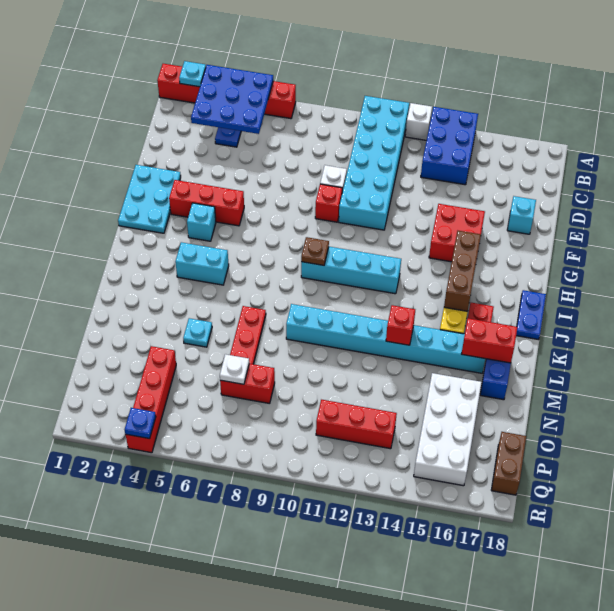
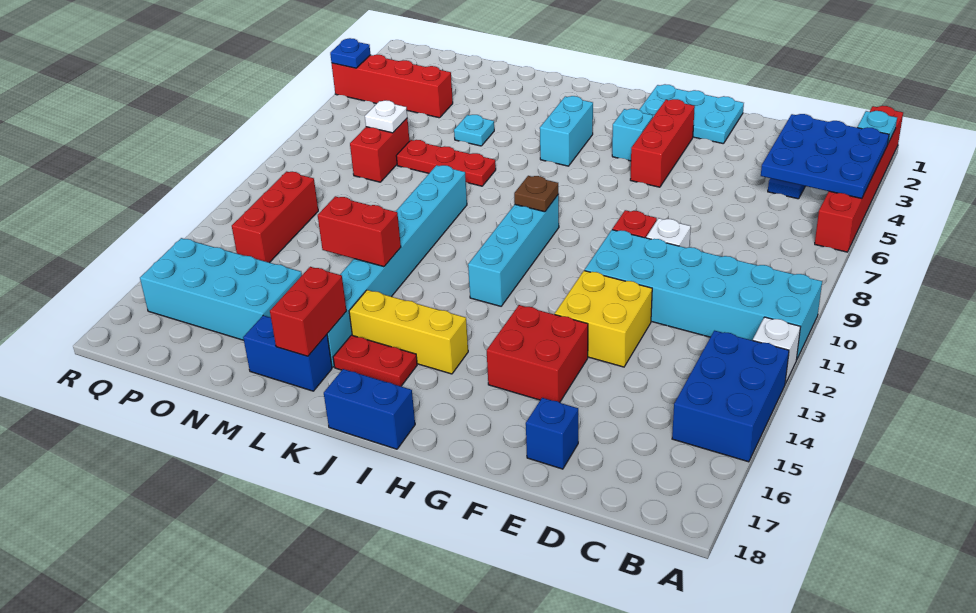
blue brick A13:C14 level 1 -> blue brick A13:B15 level 1
none -> yellow brick E12:F13 level 1
cyan brick E17 level 1 -> blue brick E17 level 1
brown brick H15:J15 level 2 -> none
blue plate I18:J18 level 1 -> blue brick I18:J18 level 1
red brick L13 level 2 -> red brick L13:M13 level 2
white brick N15:Q16 level 1 -> cyan brick N15:Q16 level 1
brown brick P18:Q18 level 1 -> none

